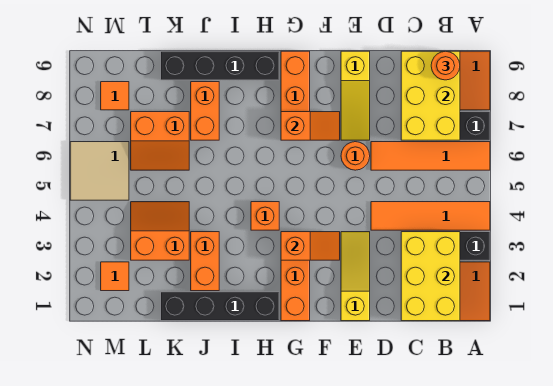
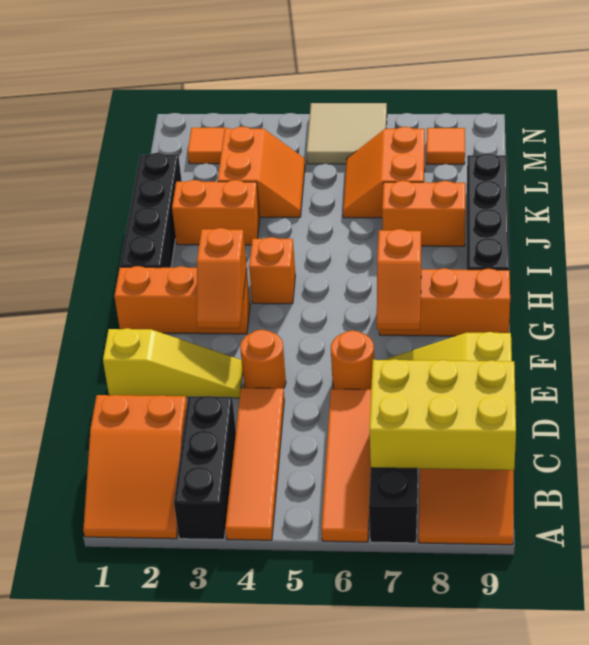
yellow brick B1:C3 level 2 -> none
orange round brick B9 level 3 -> orange round brick E4 level 1

